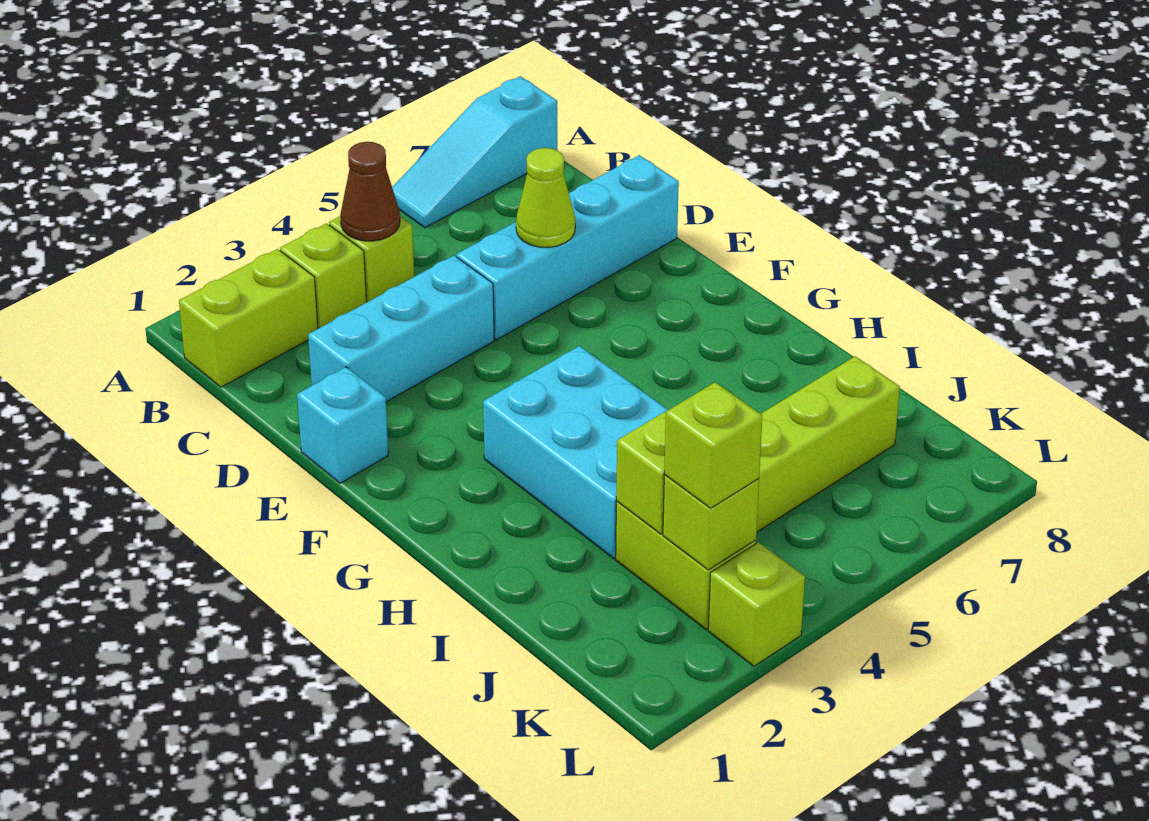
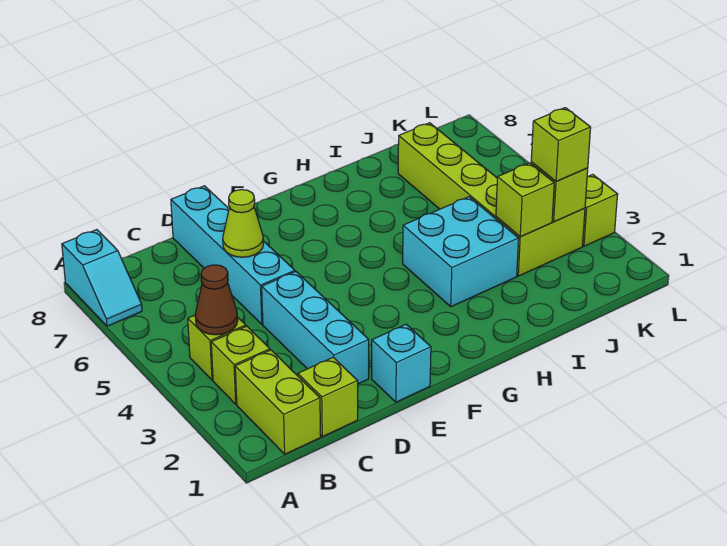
cyan slope A6:A8 level 1 top 8 -> cyan slope A7:A8 level 1 top 8
none -> lime brick C1 level 1
cyan brick G3:I4 level 1 -> cyan brick H3:I4 level 1

